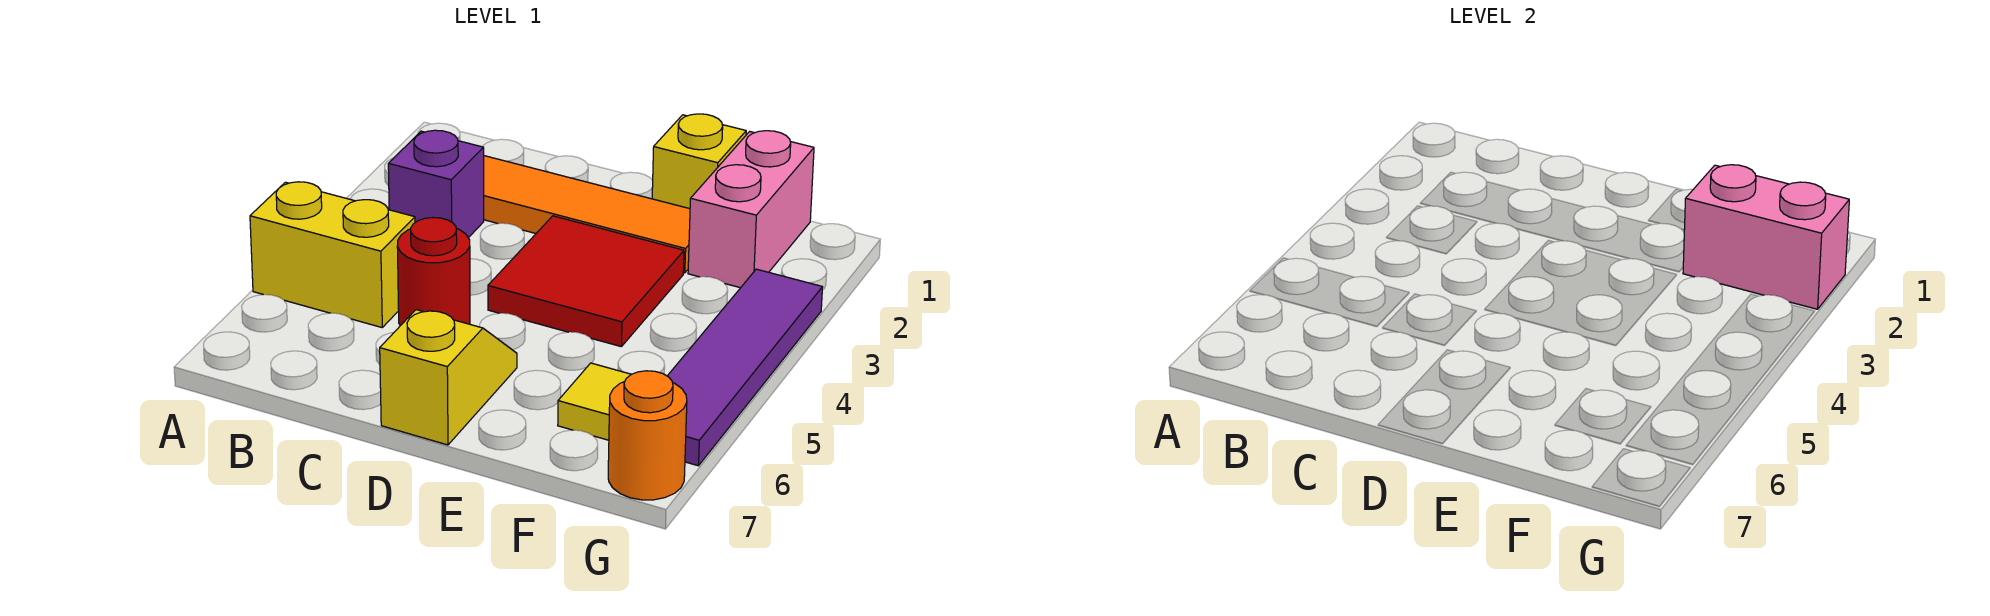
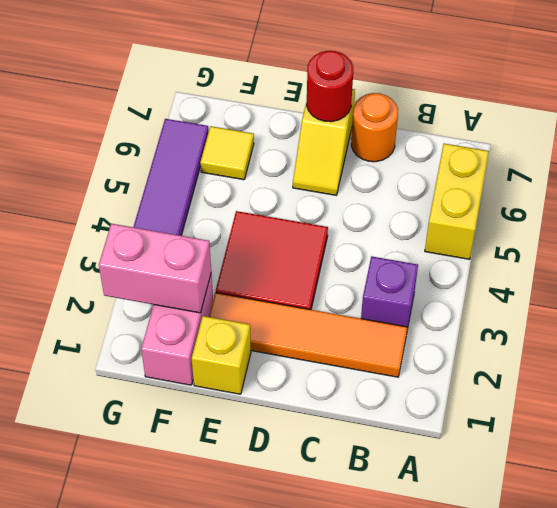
yellow brick A5:B5 level 1 -> yellow brick A5:A6 level 1
red round brick C5 level 1 -> red round brick D7 level 2
orange round brick G7 level 1 -> orange round brick C7 level 1

